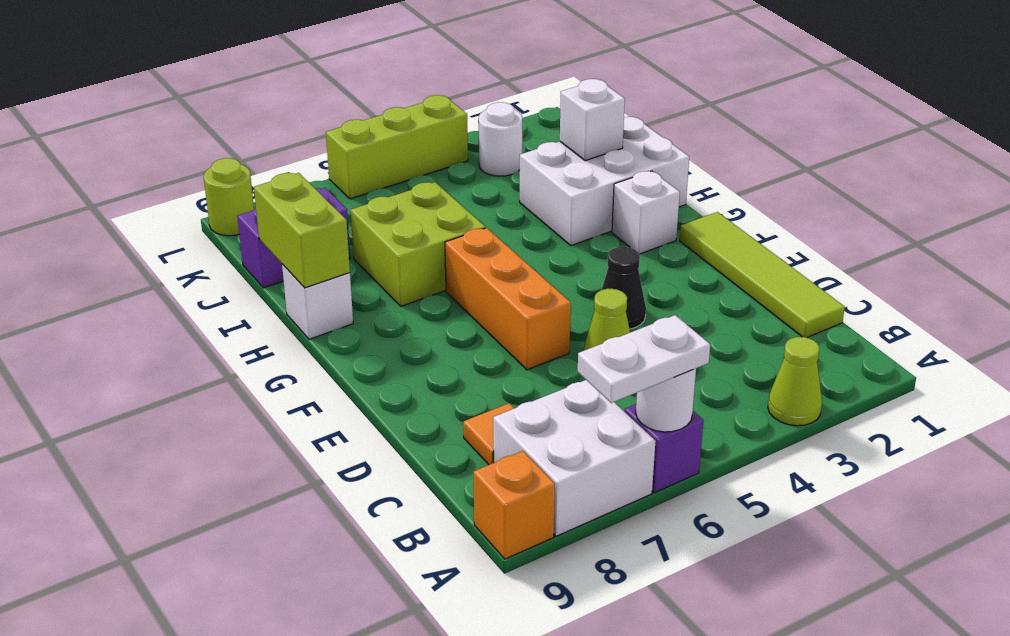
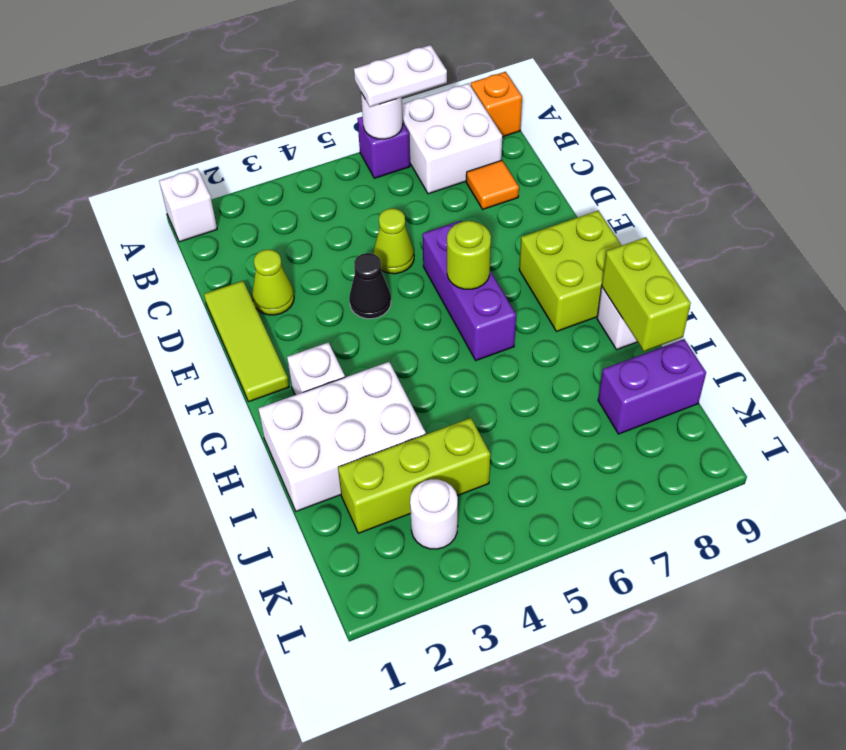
lime cone A3 level 1 -> lime cone D2 level 1
lime tile C1:F1 level 1 -> lime tile D1:F1 level 1
orange brick E6:G6 level 1 -> purple brick E6:G6 level 1
lime brick H6:I7 level 1 -> lime brick F8:G9 level 1
white brick I2 level 2 -> white brick A1 level 1
lime brick L4:L6 level 1 -> lime brick J2:J4 level 1
lime round brick L9 level 1 -> lime round brick F6 level 2

